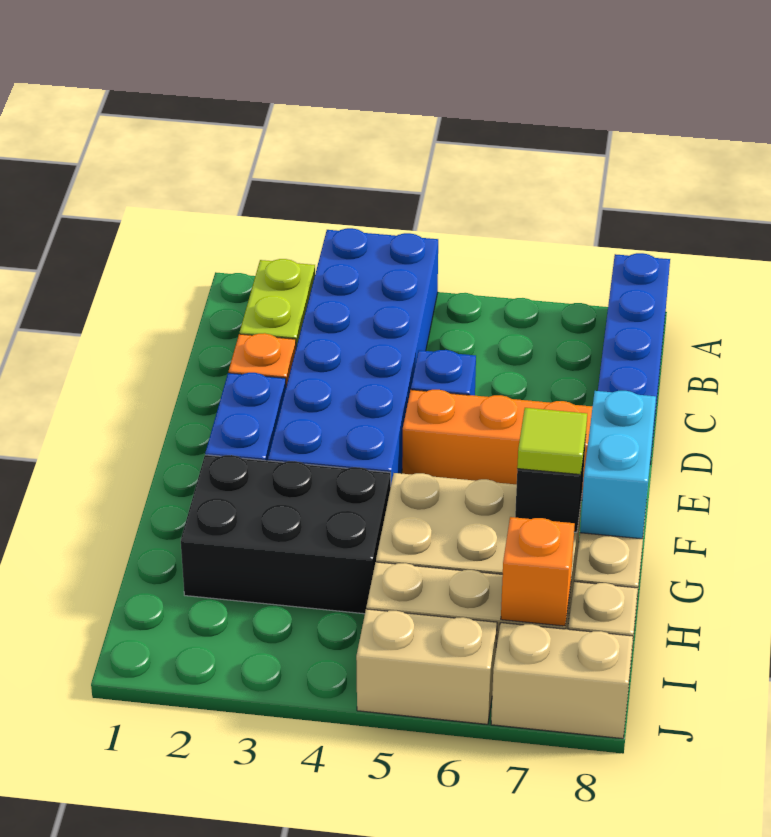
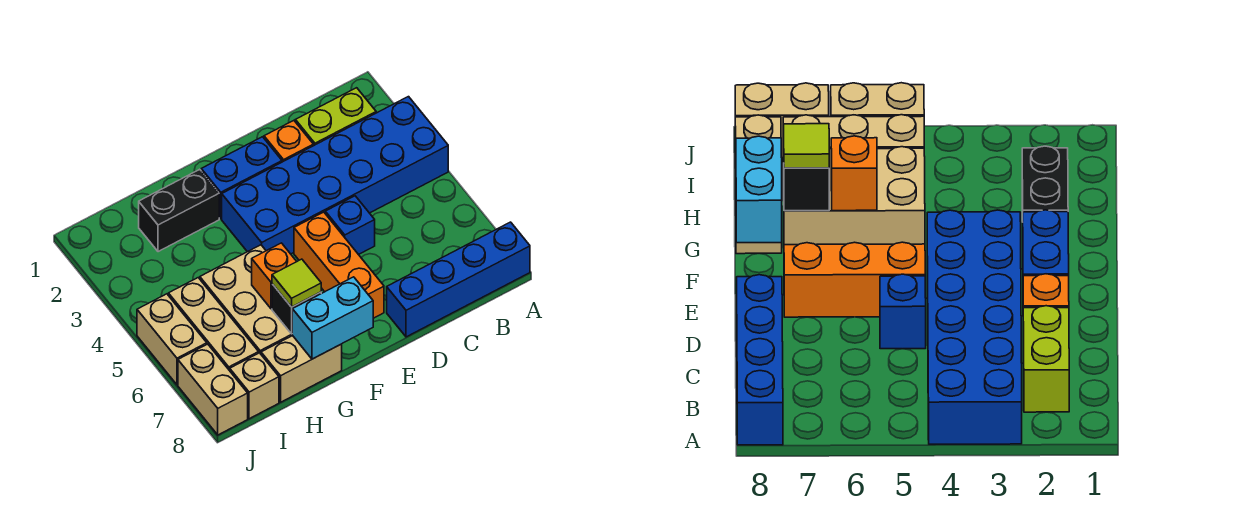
black brick G2:H4 level 1 -> black brick G2:H2 level 1
orange brick I7 level 2 -> orange brick G6 level 2

